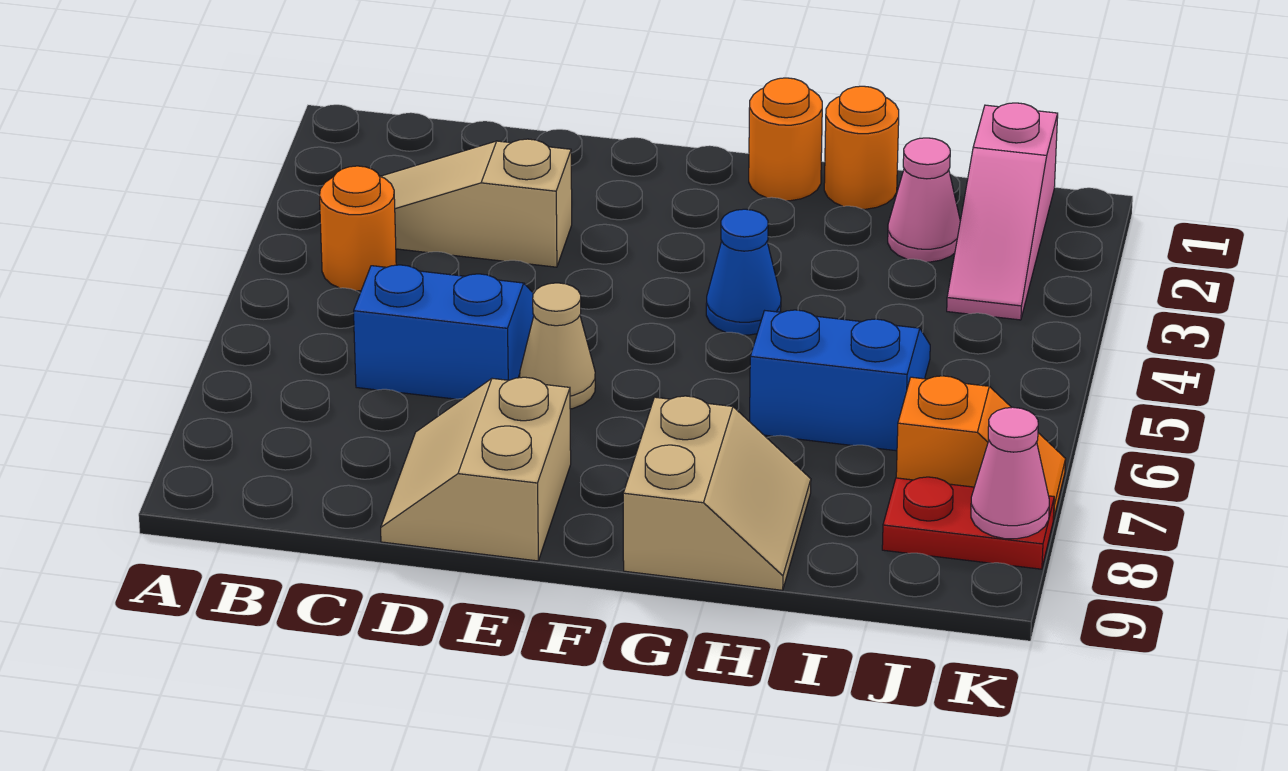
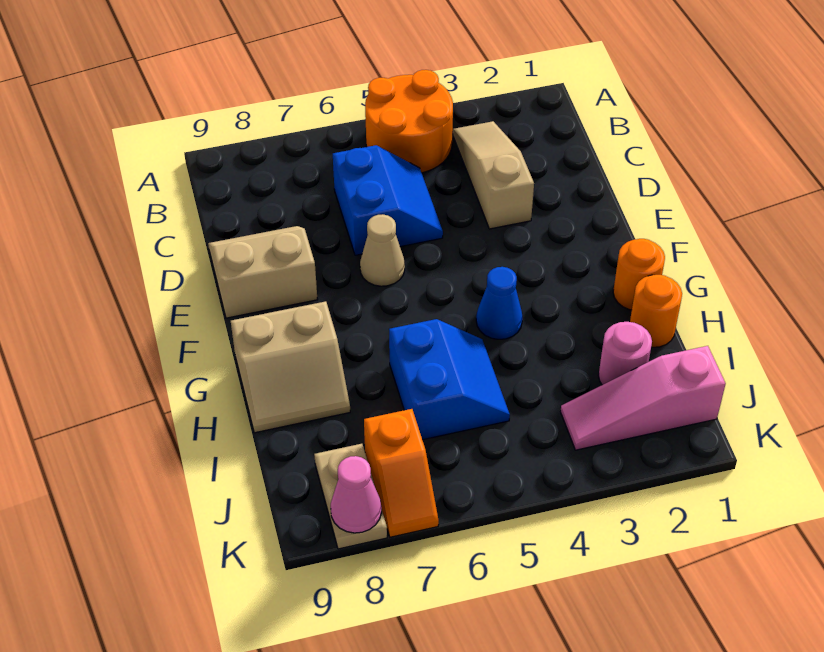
orange round brick B4 level 1 -> orange round brick A4:B5 level 1
pink cone I2 level 1 -> pink round brick I2 level 1
red plate J8:K8 level 1 -> tan plate J8:K8 level 1

